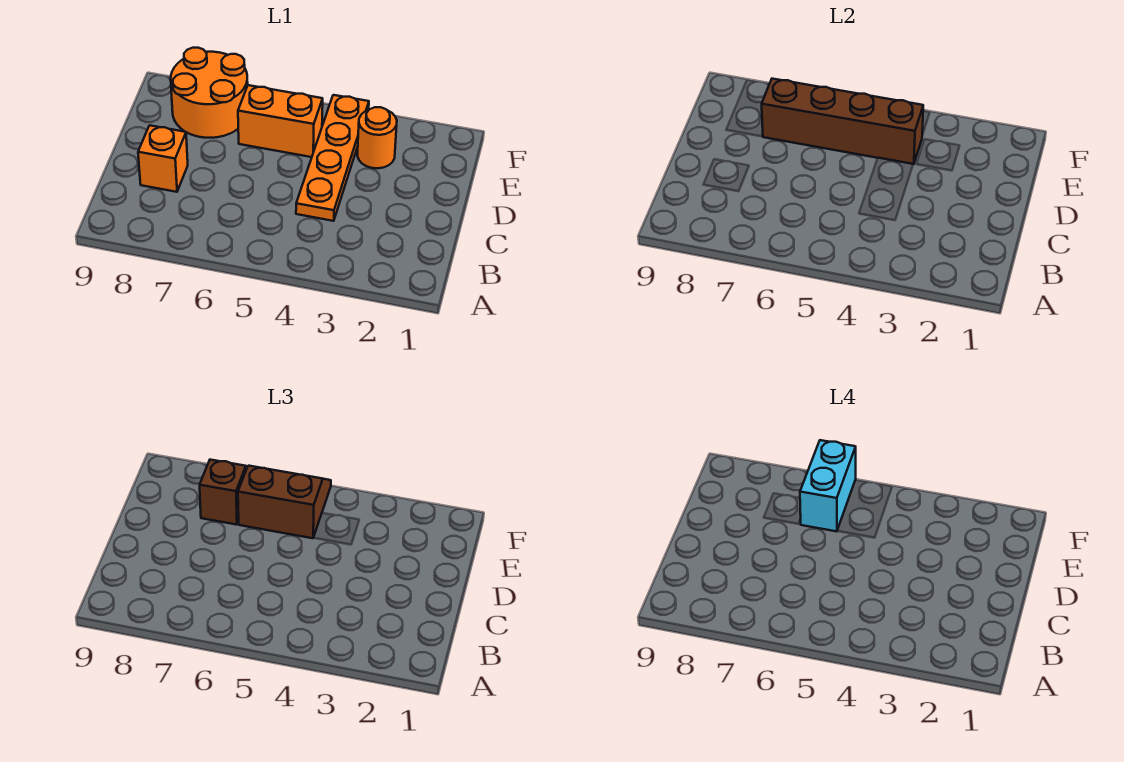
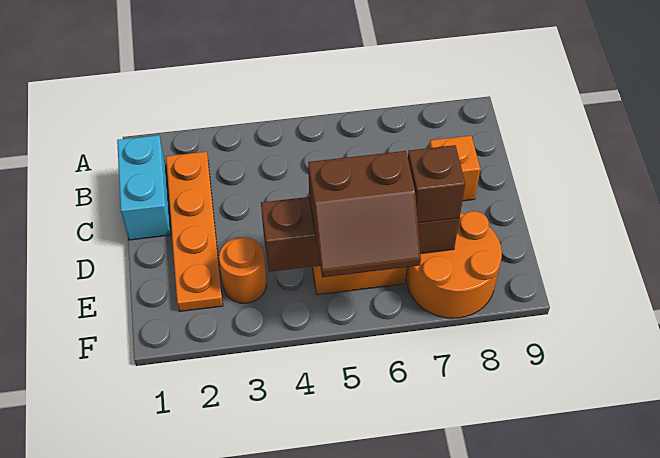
orange plate C4:F4 level 1 -> orange plate B2:E2 level 1
cyan brick E6:F6 level 4 -> cyan brick B1:C1 level 1

